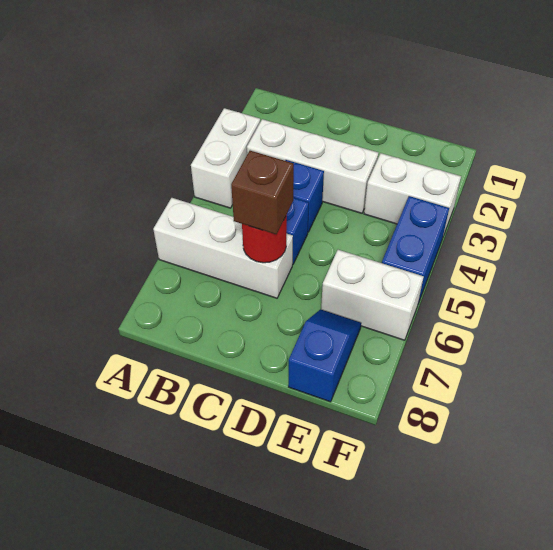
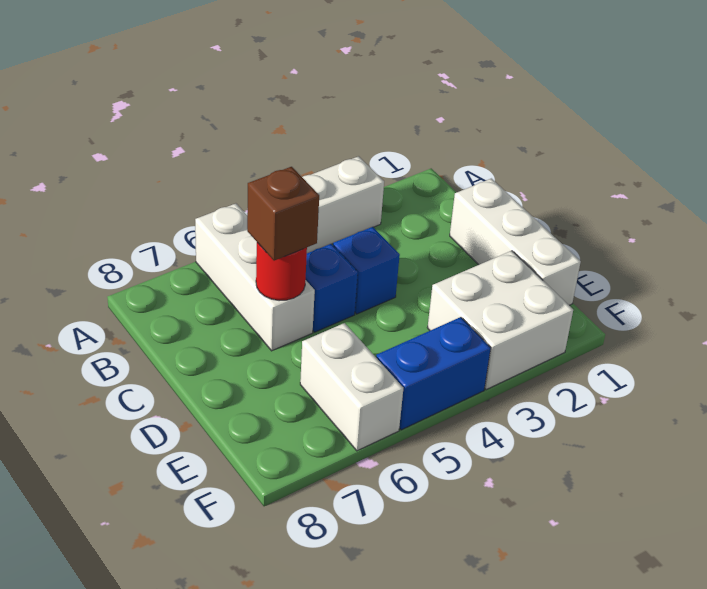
white brick B3:D3 level 1 -> white brick C1:E1 level 1
white brick E3:F3 level 1 -> white brick E2:F3 level 1
blue slope E7:E8 level 1 top 8 -> none

